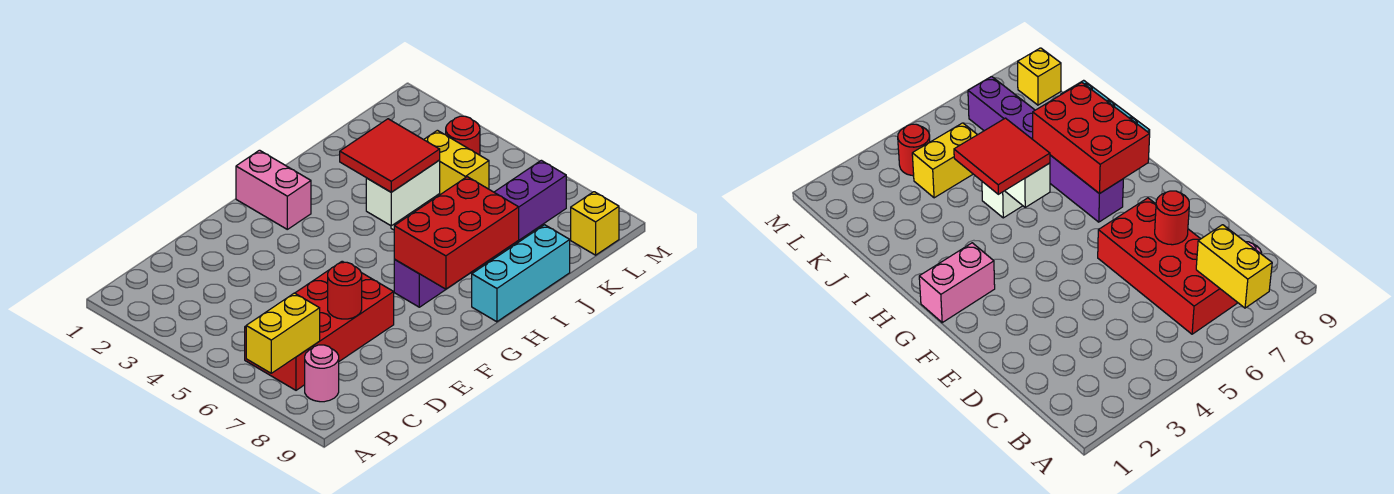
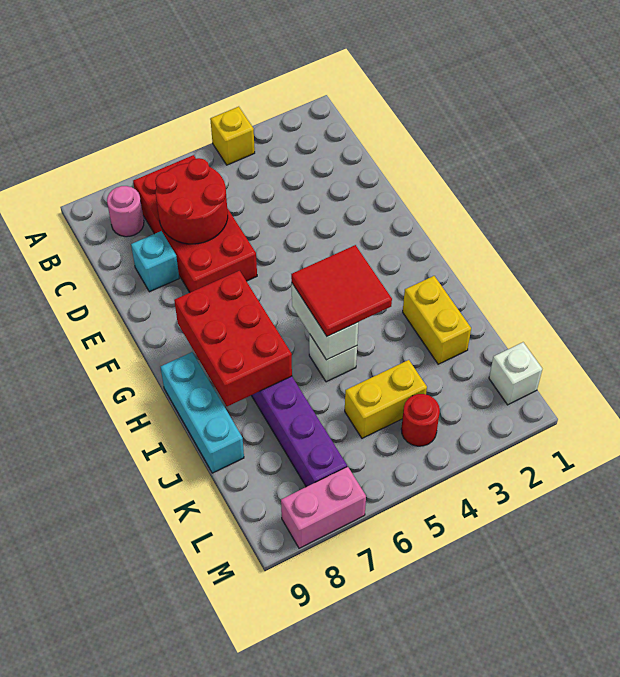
yellow brick A7:B7 level 2 -> yellow brick I2:J2 level 1
red round brick D7 level 2 -> red round brick C6:D7 level 2
none -> cyan brick D8 level 1
pink brick G1:G2 level 1 -> pink brick M7:M8 level 1
none -> white brick L1 level 1
yellow brick L9 level 1 -> yellow brick A4 level 1

